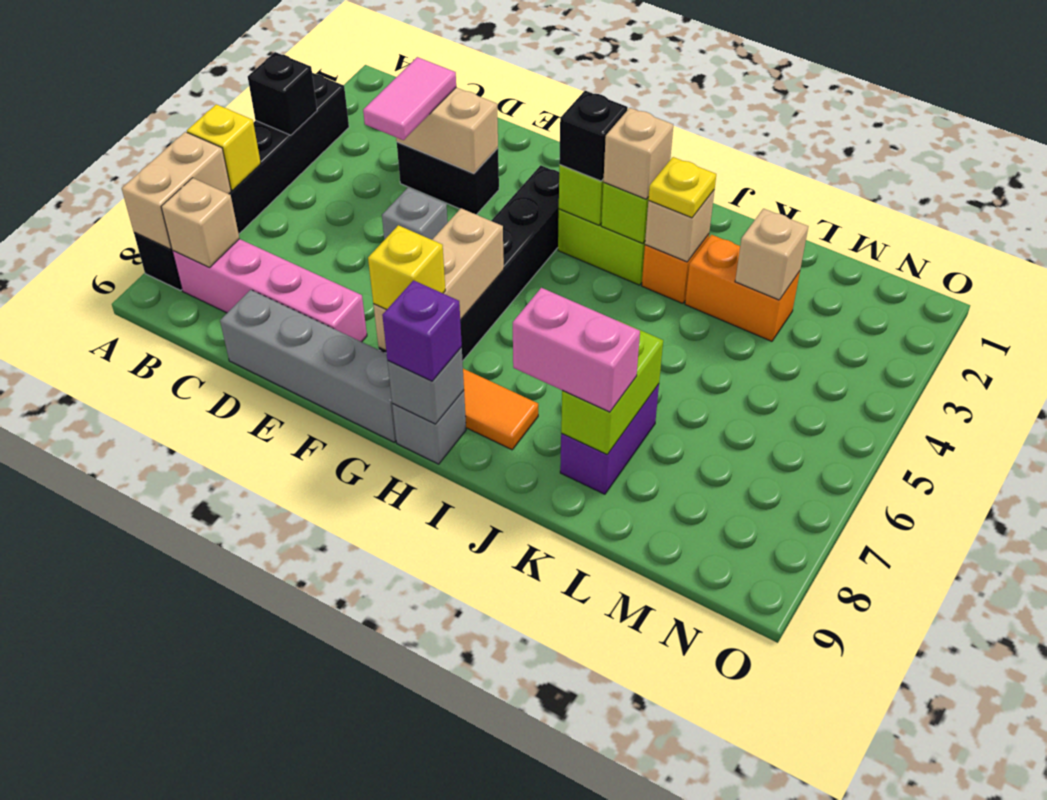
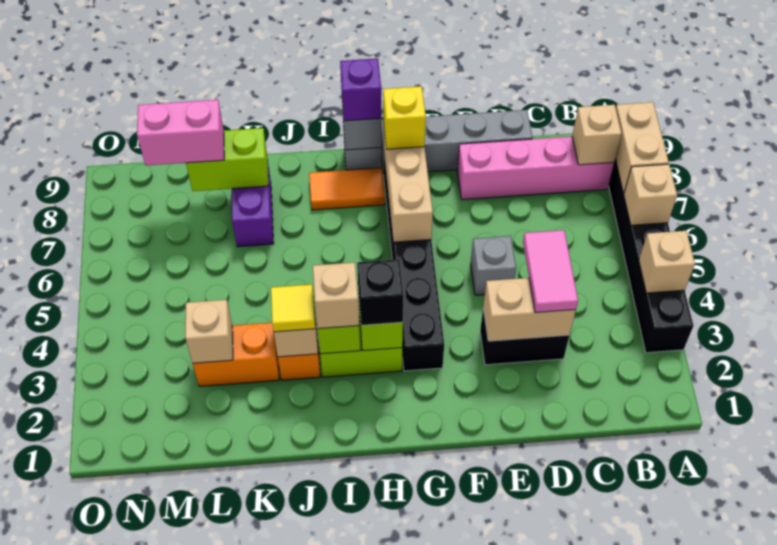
black brick A4 level 2 -> tan brick A4 level 2
yellow brick A6 level 2 -> tan brick A6 level 2
yellow plate J3 level 3 -> yellow tile J3 level 3
pink brick J8:K8 level 3 -> pink brick L8:M8 level 3
lime brick K7:K8 level 2 -> lime brick K8:L8 level 2

